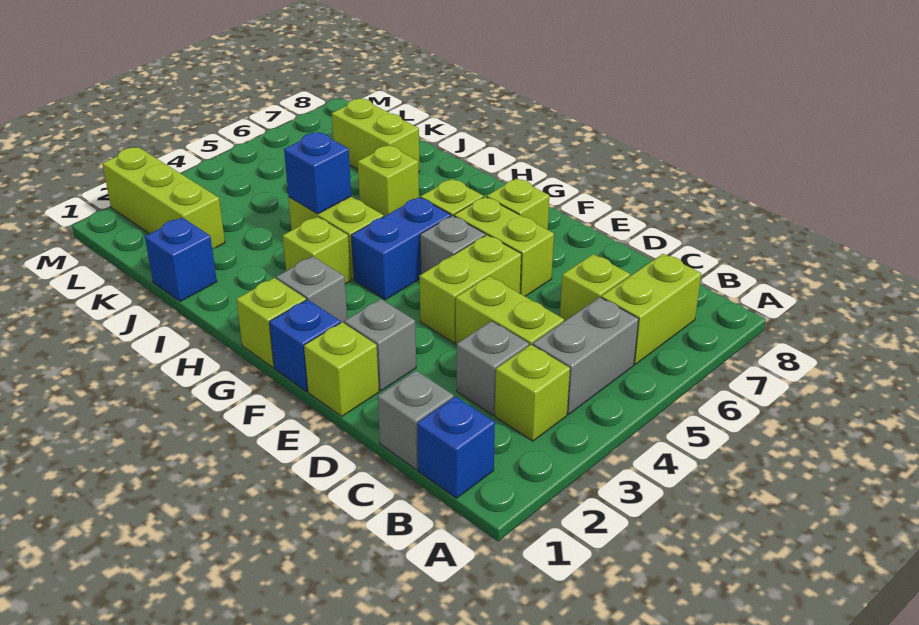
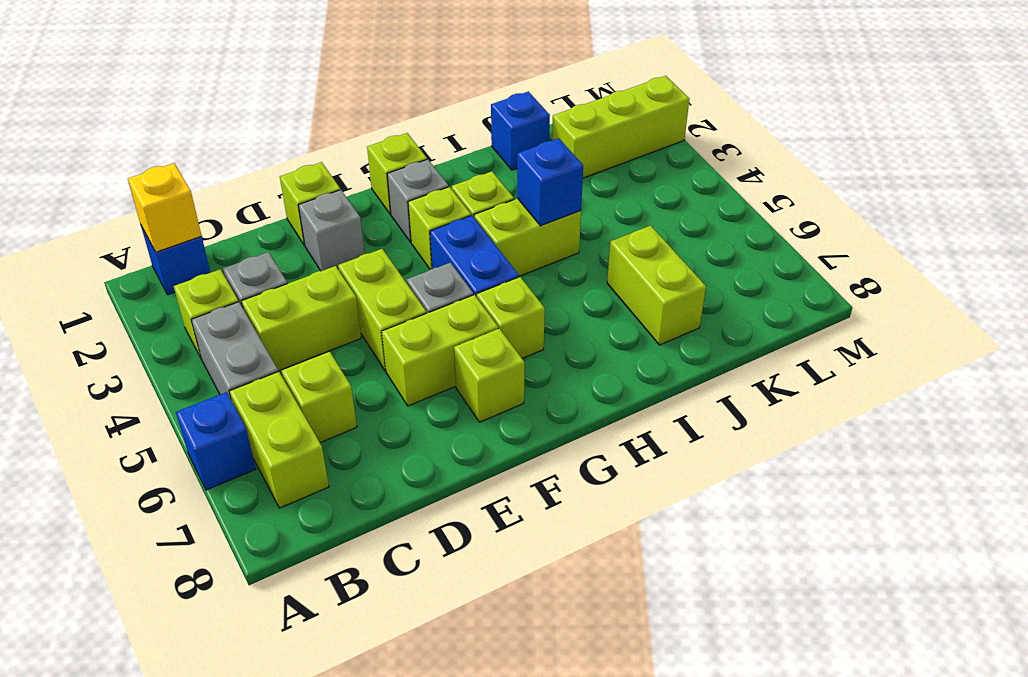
none -> yellow brick B1 level 2
grey brick C1 level 1 -> none
blue brick F1 level 1 -> blue brick A6 level 1
lime brick I6 level 1 -> lime brick G3 level 1
lime brick J7:K7 level 1 -> lime brick J6:J7 level 1

